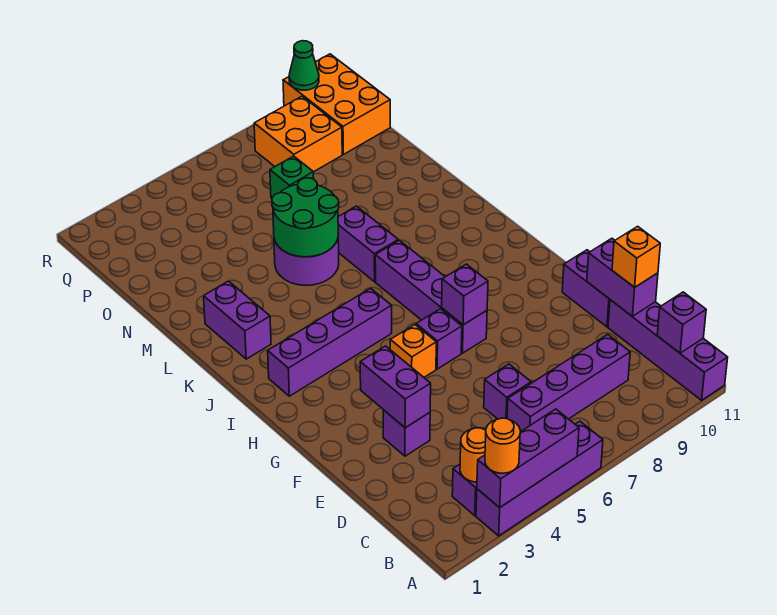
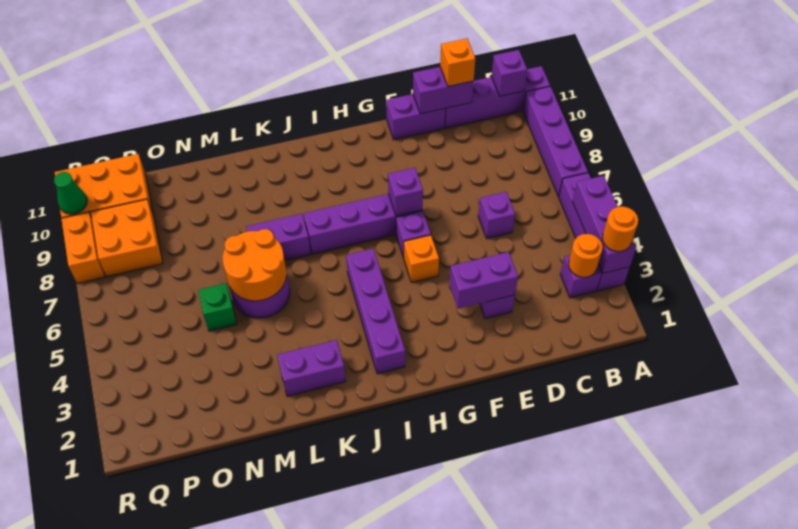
purple brick C6:C9 level 1 -> purple brick A7:A10 level 1
green round brick L5:M6 level 2 -> orange round brick L5:M6 level 2
green brick O7 level 1 -> green brick N5 level 1
none -> orange brick R8:R9 level 1

